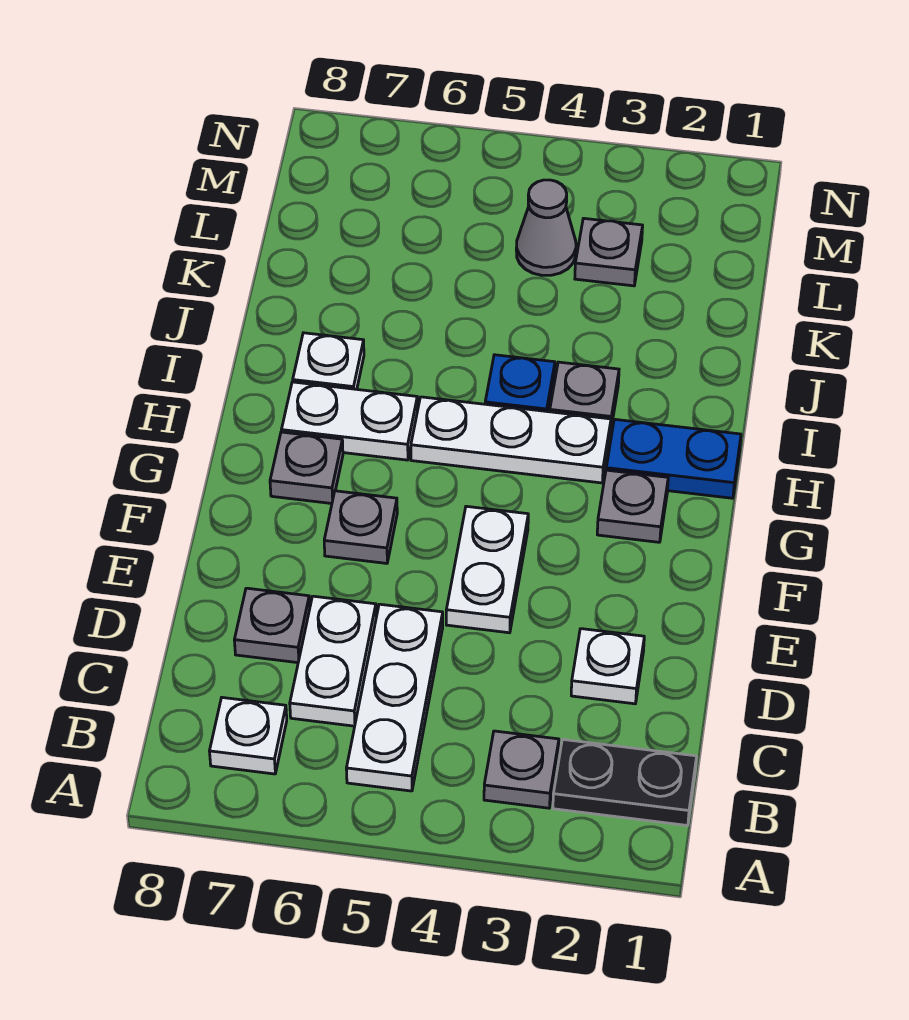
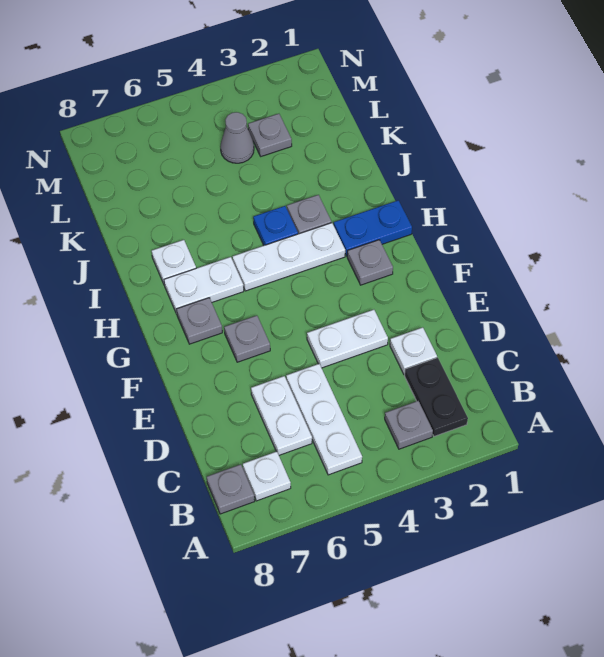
black plate B1:B2 level 1 -> black plate B2:C2 level 1
grey plate D7 level 1 -> grey plate B8 level 1
white plate E4:F4 level 1 -> white plate E3:E4 level 1

